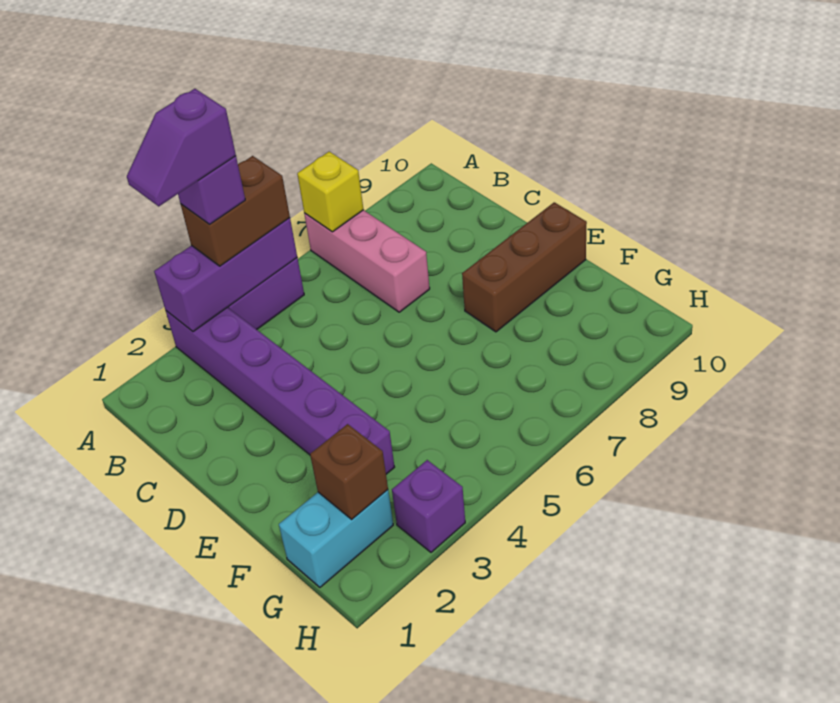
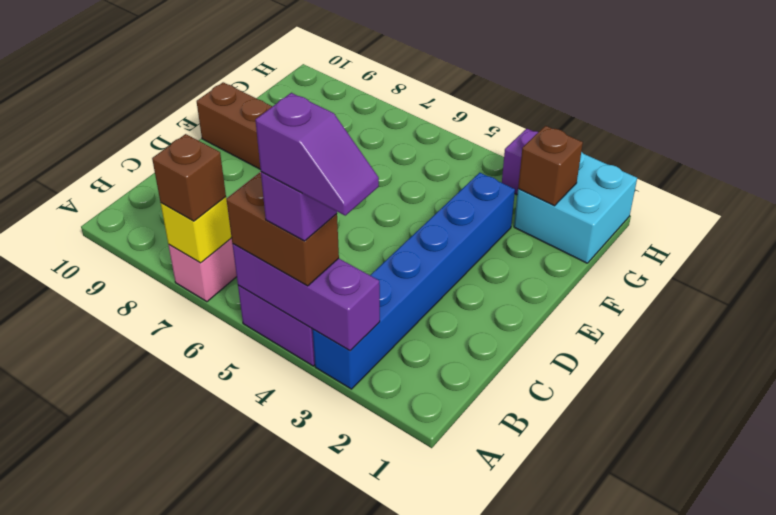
purple brick A3:F3 level 1 -> blue brick A3:F3 level 1
none -> brown brick A7 level 3
cyan brick G1:G2 level 1 -> cyan brick G1:H2 level 1

